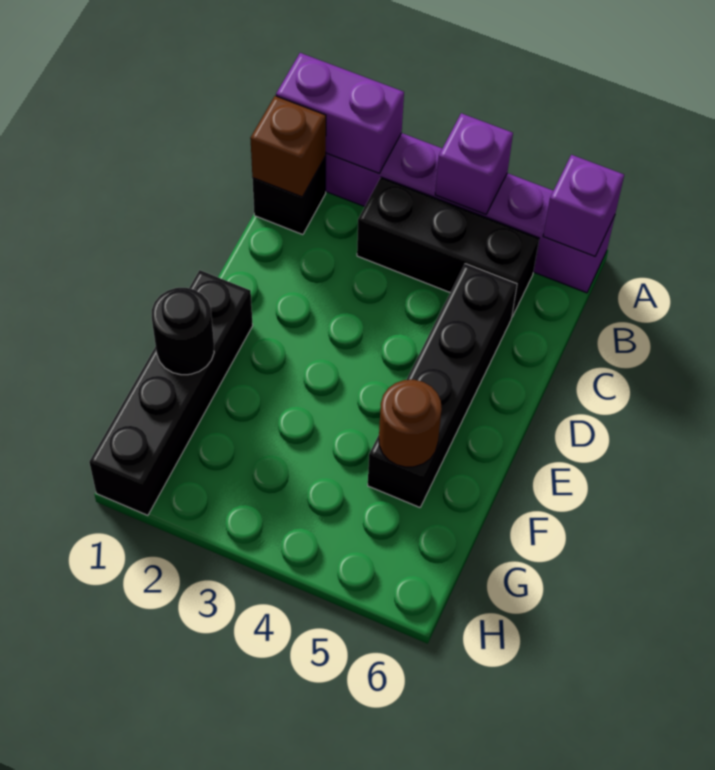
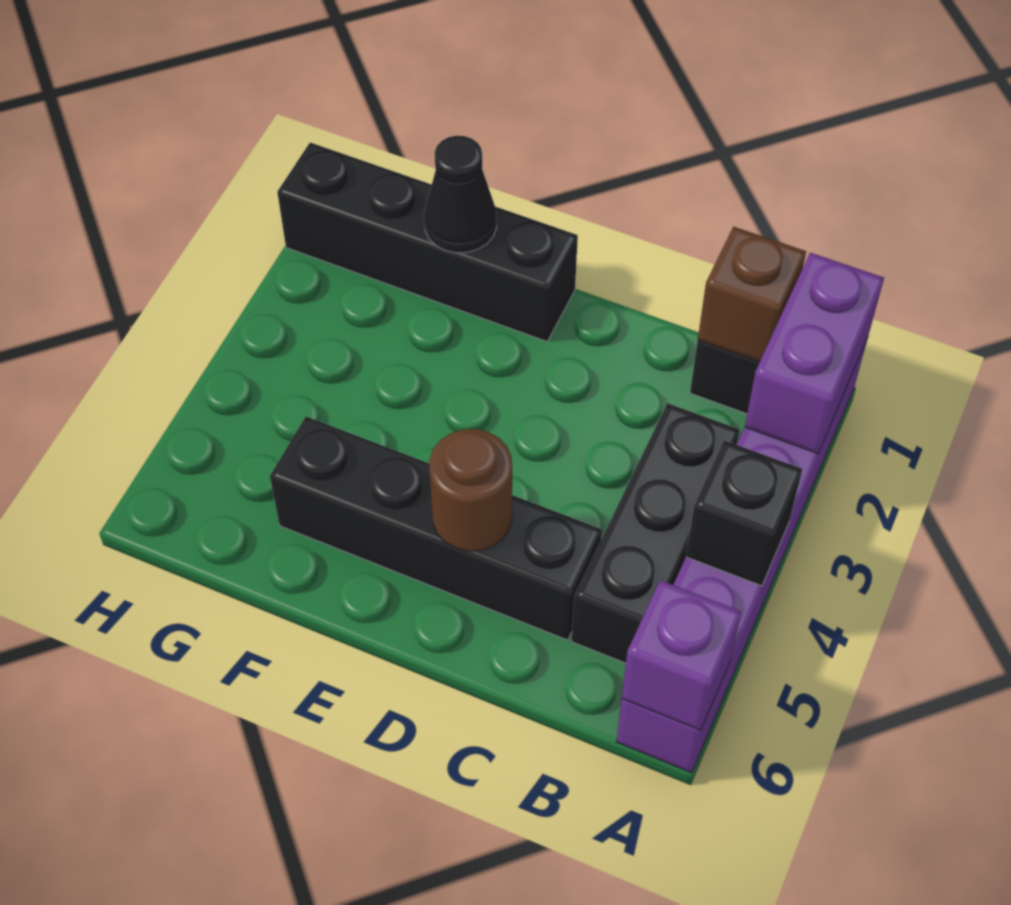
purple brick A4 level 2 -> black brick A4 level 2
black round brick F1 level 2 -> black cone F1 level 2
brown round brick F5 level 2 -> brown round brick D5 level 2

